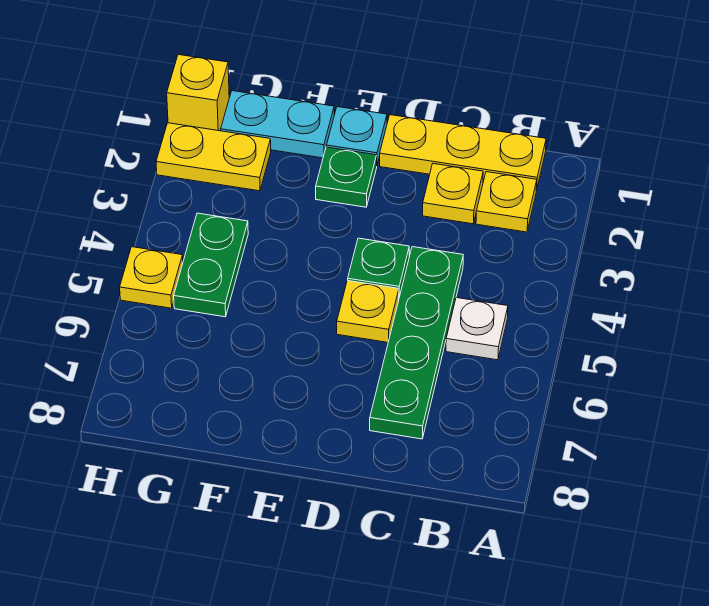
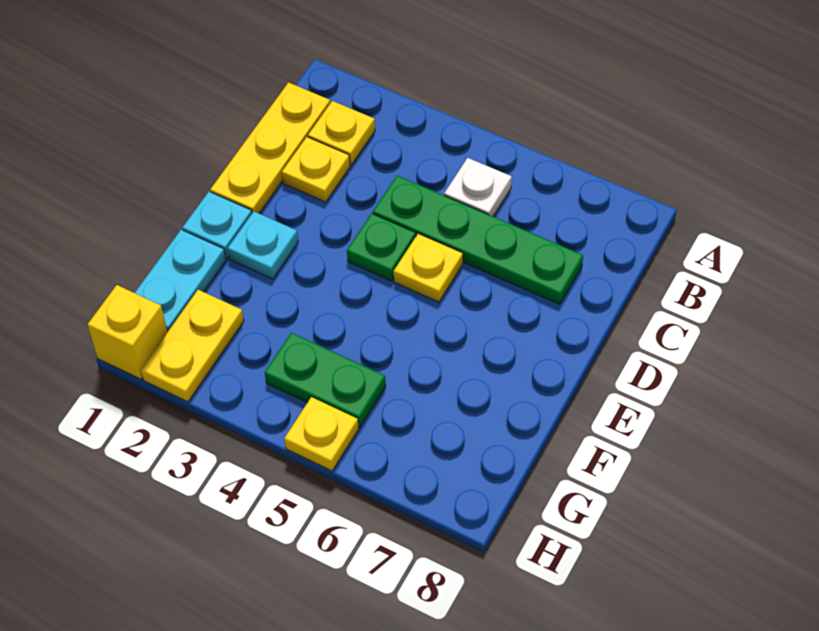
green plate E2 level 1 -> cyan plate E2 level 1

